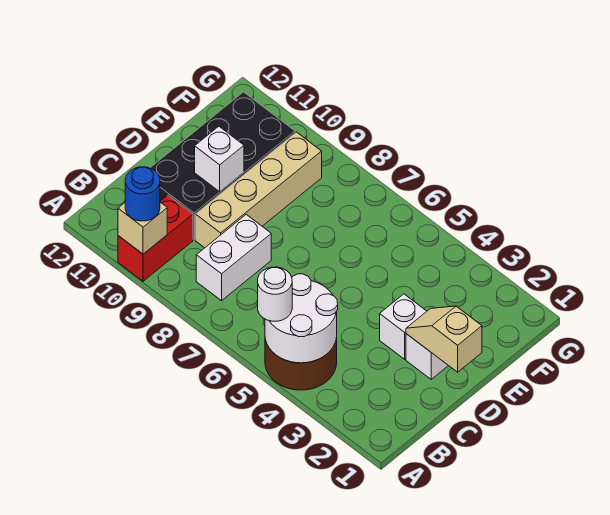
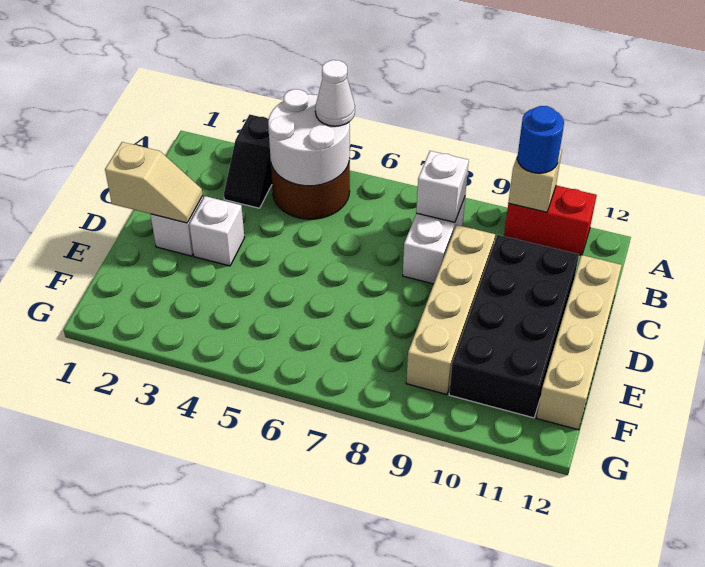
none -> black slope A3:B3 level 1 top A
white round brick A5 level 3 -> white cone A5 level 3
red brick A10:B10 level 1 -> red brick A10:A11 level 1
none -> tan brick C12:F12 level 1
white brick D10 level 2 -> white brick B8 level 2

